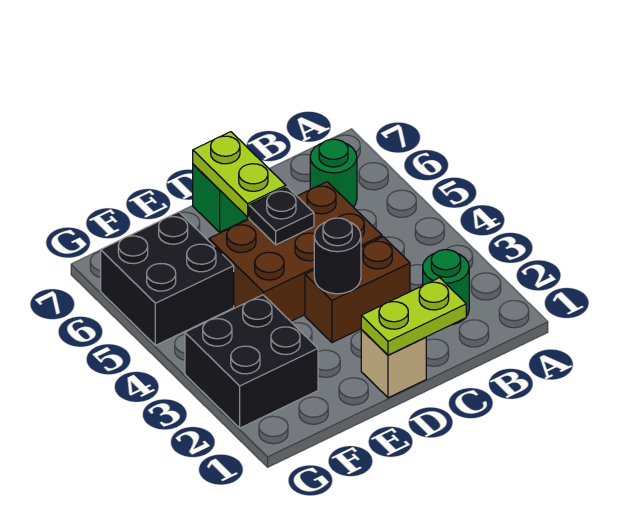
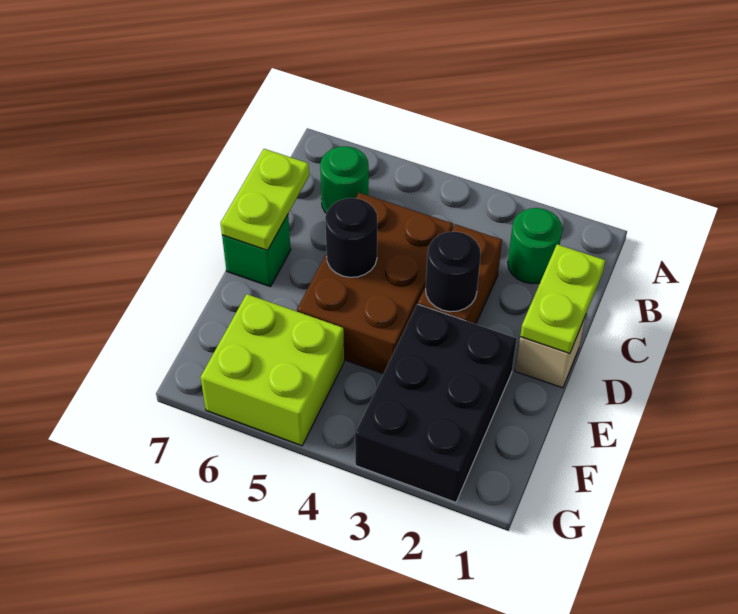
black plate D5 level 2 -> black round brick D5 level 2
lime plate D6:D7 level 2 -> lime plate C7:D7 level 2
black brick F2:G3 level 1 -> black brick E2:G3 level 1
black brick F5:G6 level 1 -> lime brick F5:G6 level 1

